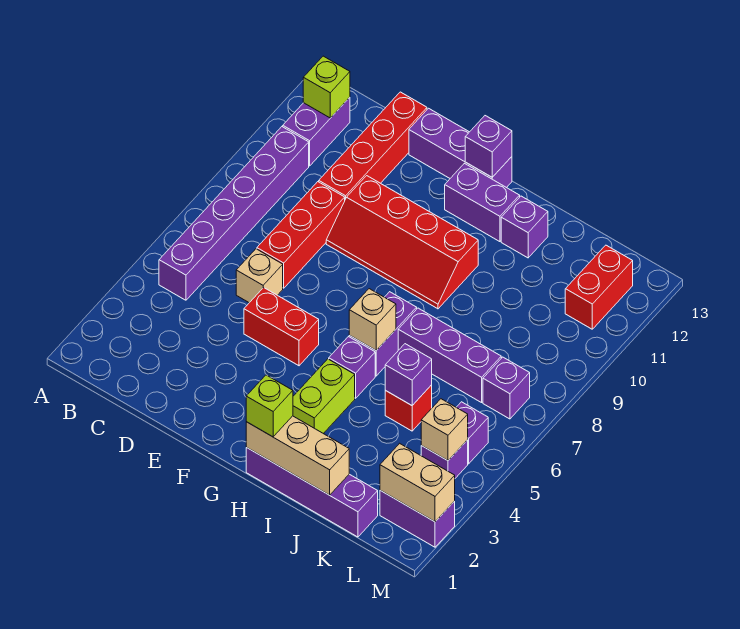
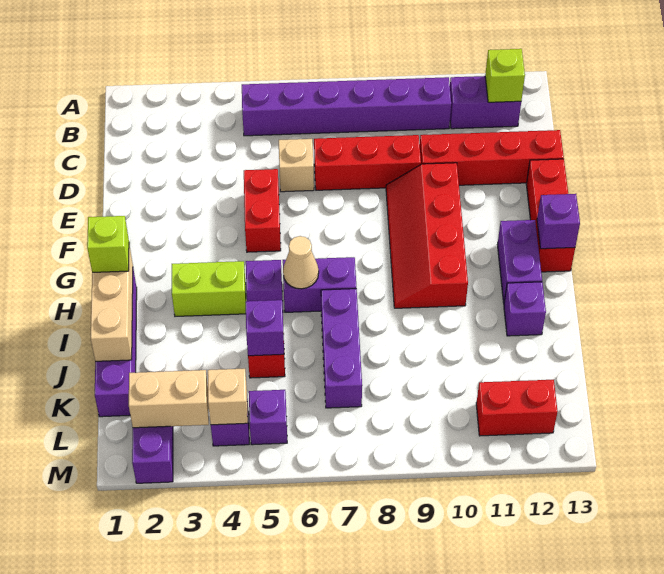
purple brick E13:G13 level 1 -> red brick E13:G13 level 1
tan brick H6 level 2 -> tan cone H6 level 2
tan brick L2:M2 level 2 -> tan brick L2:L3 level 2
purple brick L7 level 1 -> none

